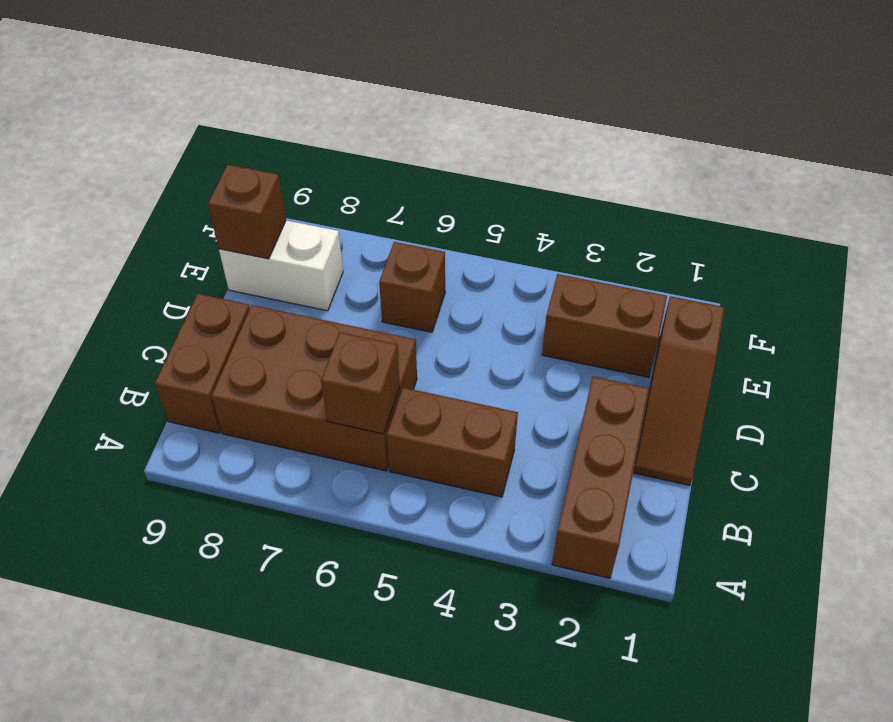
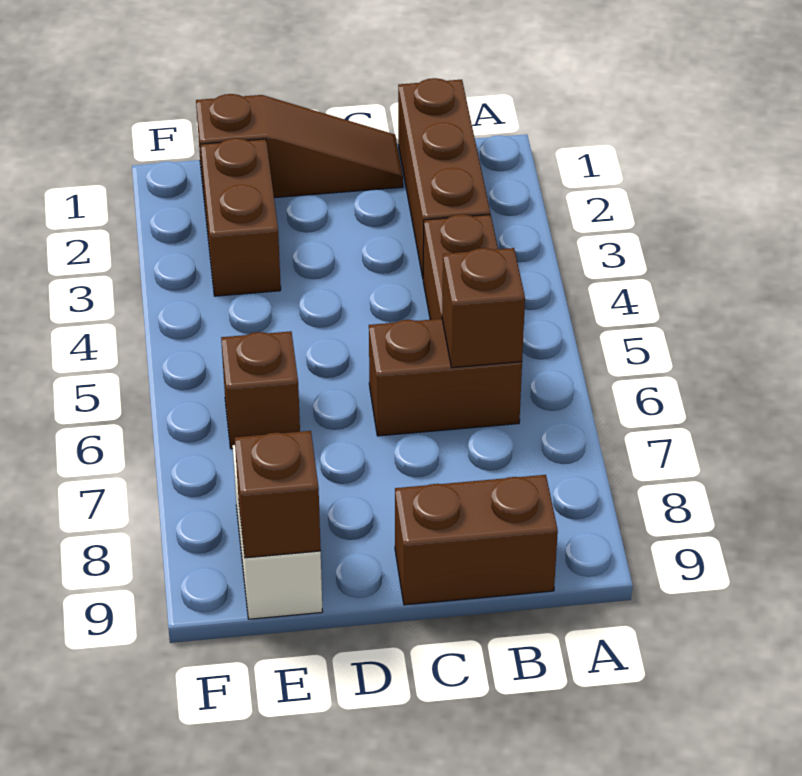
brown brick A2:C2 level 1 -> brown brick B1:B3 level 1
brown brick B6:C8 level 1 -> brown brick B6:C6 level 1

